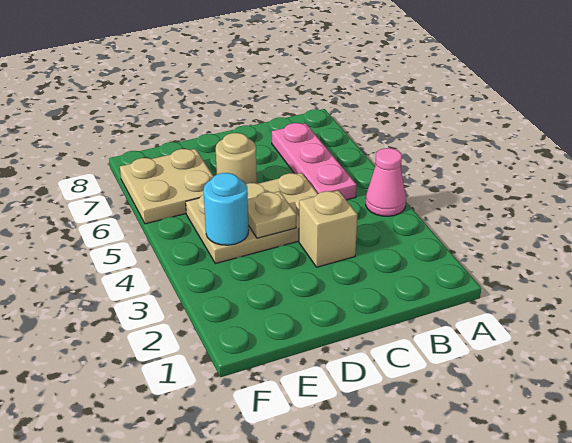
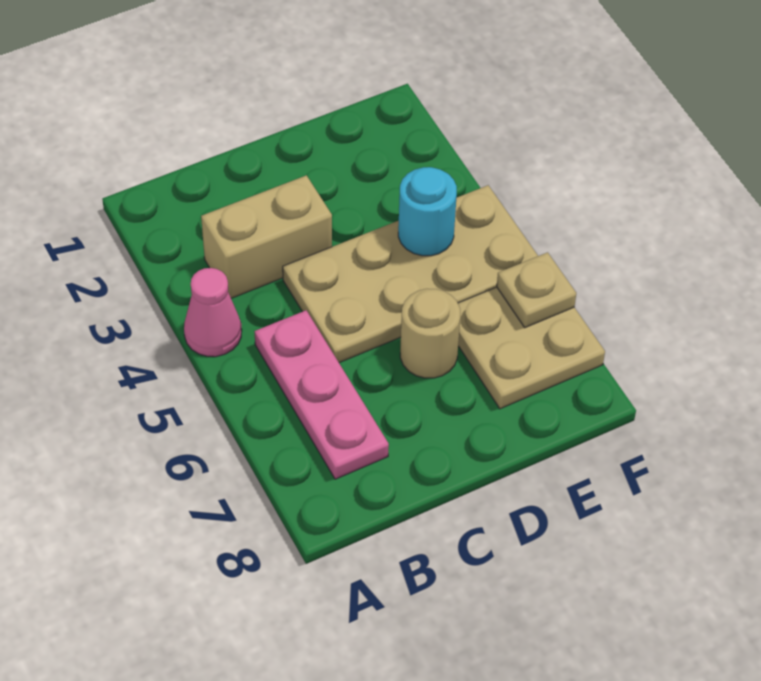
tan brick C3 level 1 -> tan brick B3:C3 level 1
tan plate C4:E5 level 1 -> tan plate C4:F5 level 1
tan plate D4 level 2 -> tan plate F6 level 2

